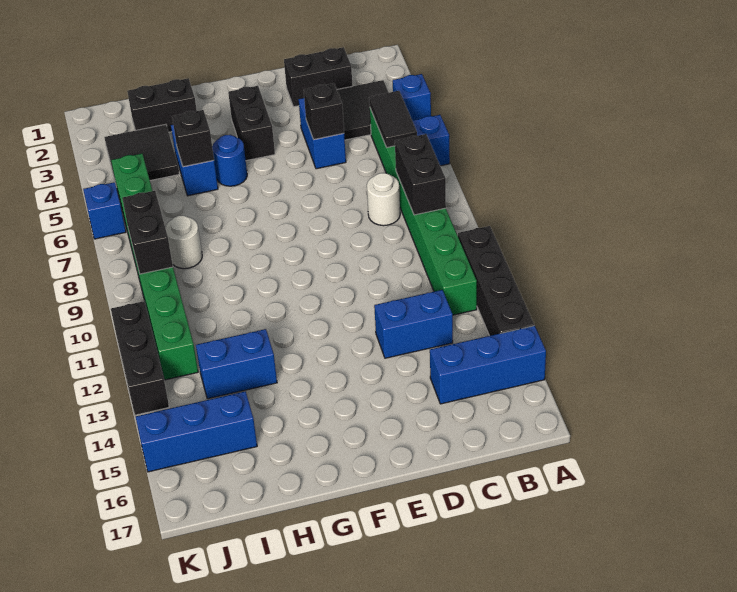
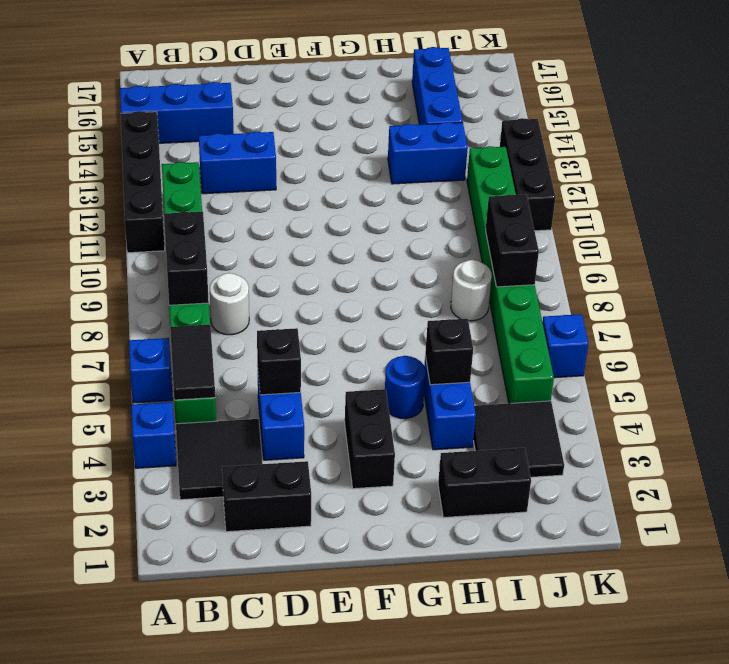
blue brick I15:K15 level 1 -> blue brick I14:I16 level 1

